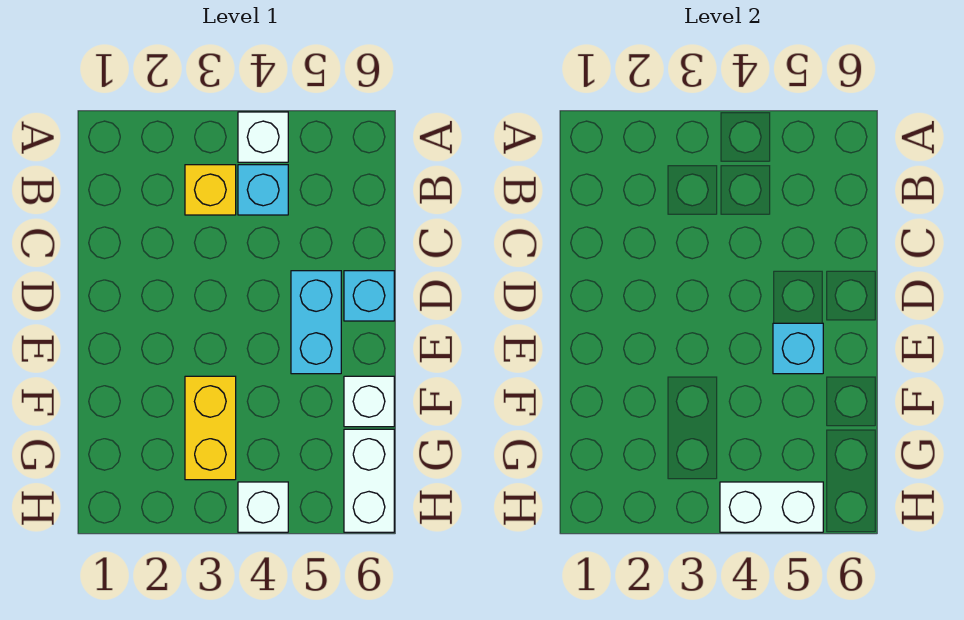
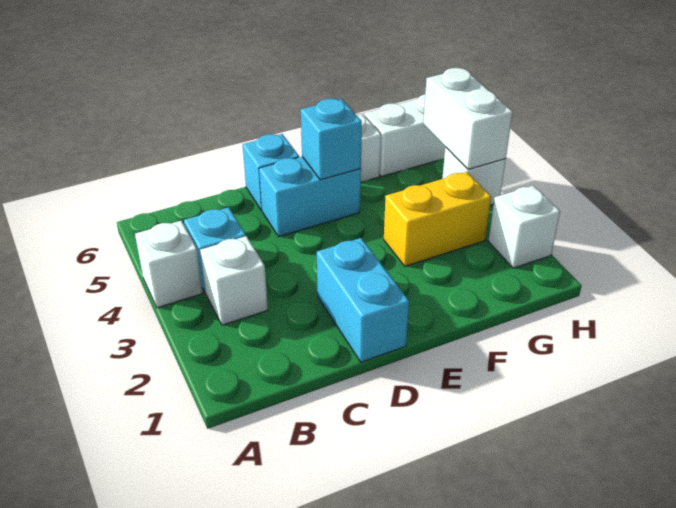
yellow brick B3 level 1 -> white brick B3 level 1
none -> cyan brick D1:D2 level 1
none -> white brick H2 level 1

